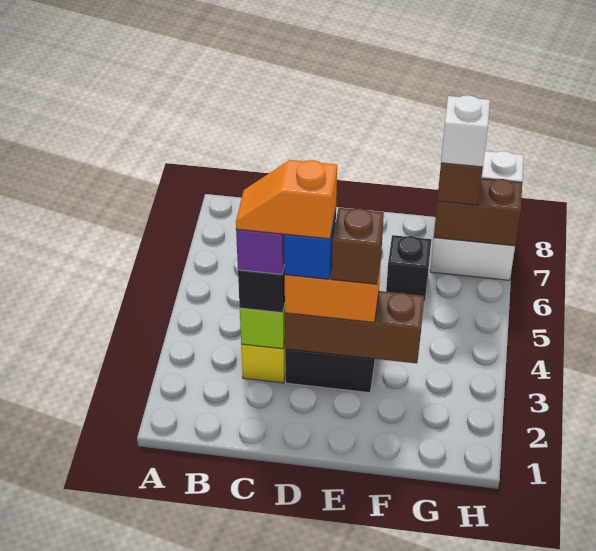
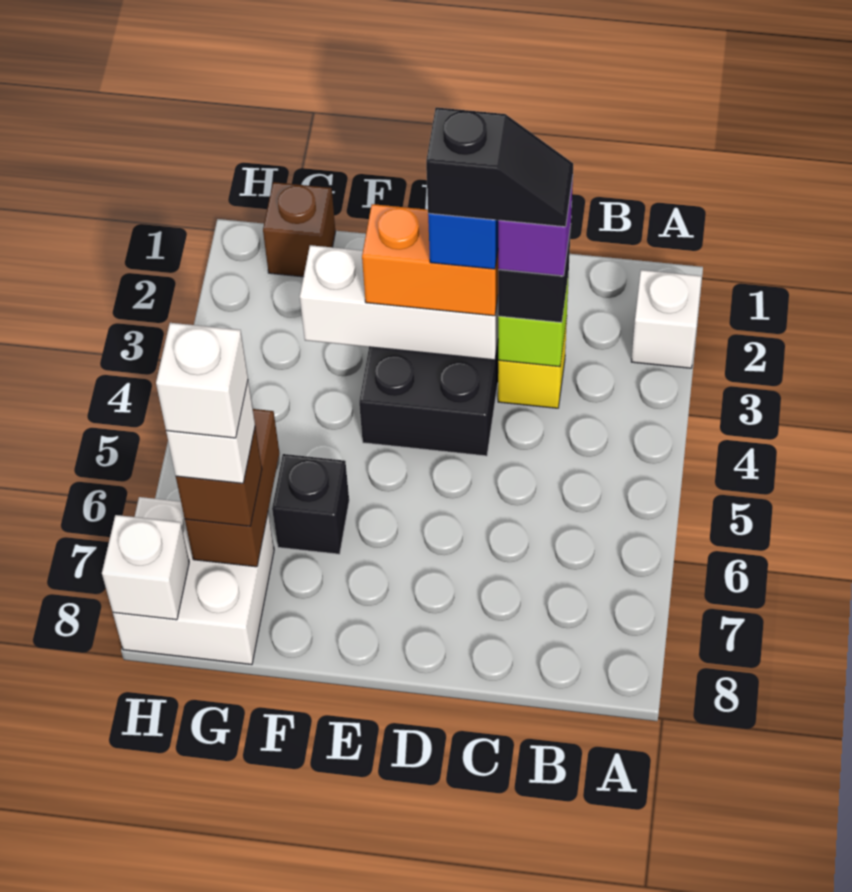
none -> white brick A2 level 1
orange slope C3:D3 level 5 top D -> black slope C3:D3 level 5 top D
brown brick D3:F3 level 2 -> white brick D3:F3 level 2
brown brick E3 level 4 -> brown brick G1 level 1
brown brick G7:H7 level 2 -> brown brick G6:G7 level 2
none -> white brick G7 level 5

